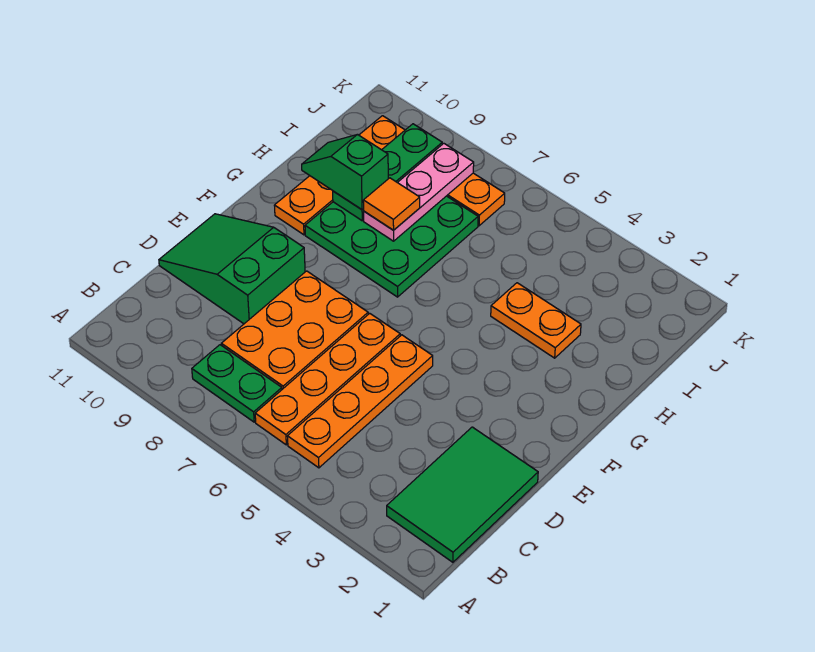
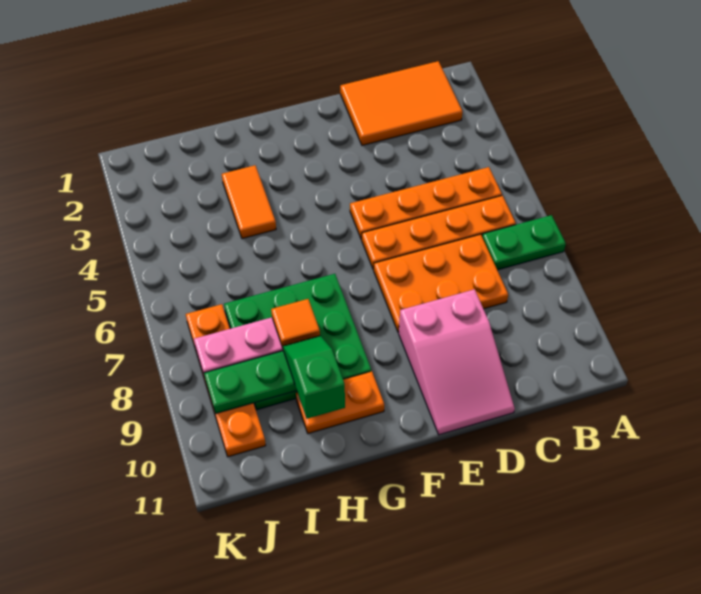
green tile B1:D2 level 1 -> orange tile B1:D2 level 1
green plate B7:B8 level 1 -> green plate A7:B7 level 1
green slope D9:E11 level 1 top 9 -> pink slope D9:E11 level 1 top 9
orange plate H3:H4 level 1 -> orange tile H3:H4 level 1
green slope H9:H10 level 3 top 9 -> green slope H9:H10 level 3 top 10

